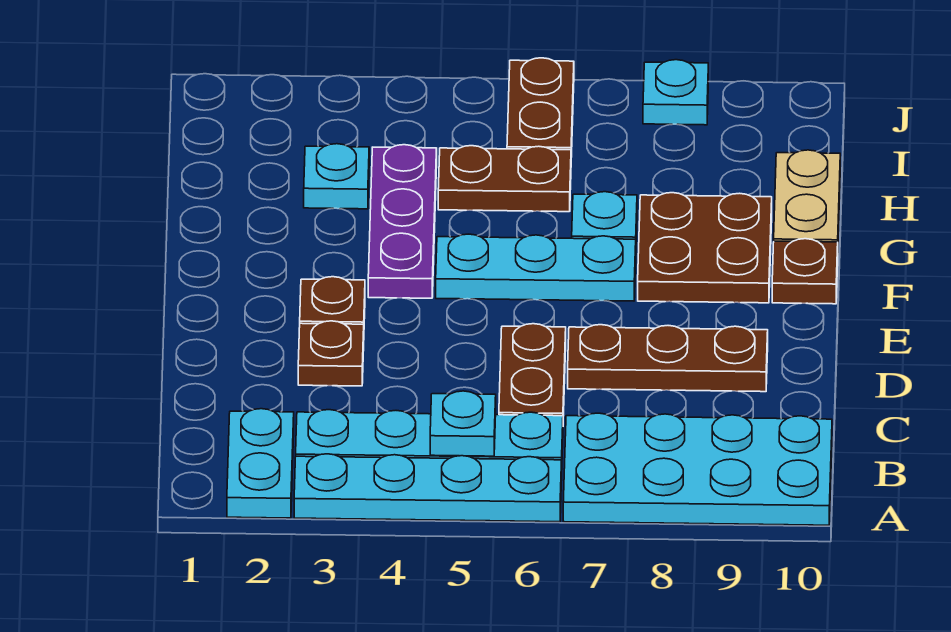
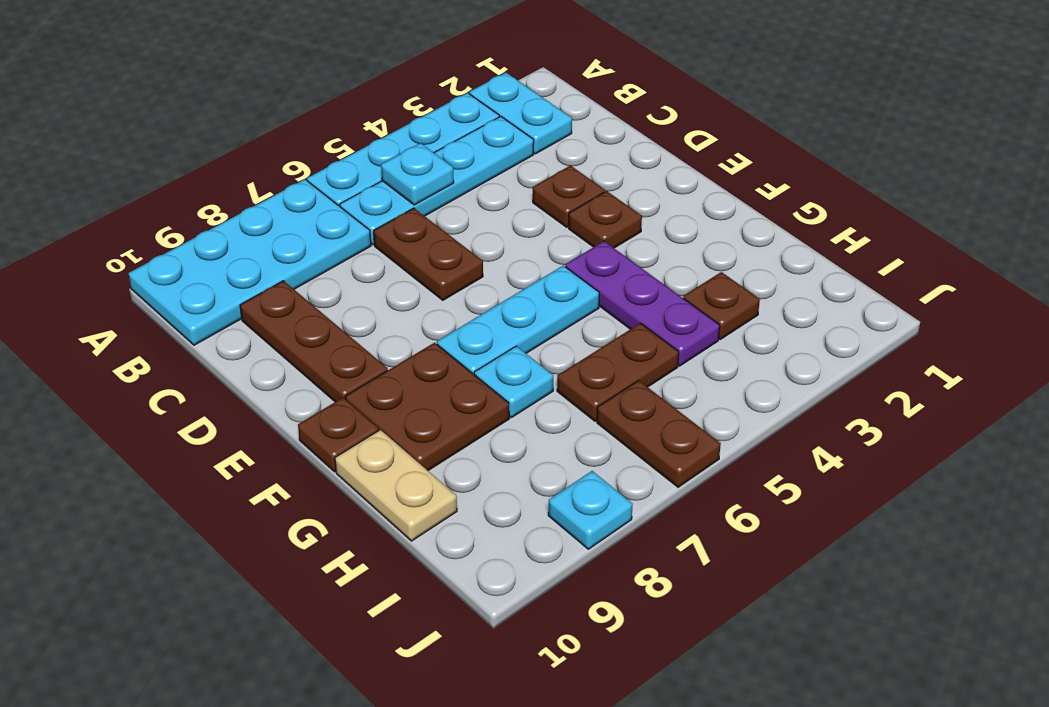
brown plate D7:D9 level 1 -> brown plate C9:E9 level 1
cyan plate H3 level 1 -> brown plate H3 level 1

